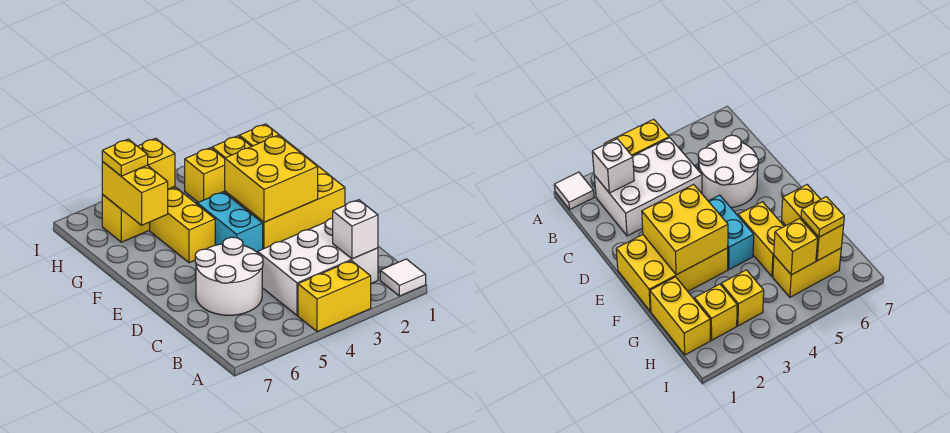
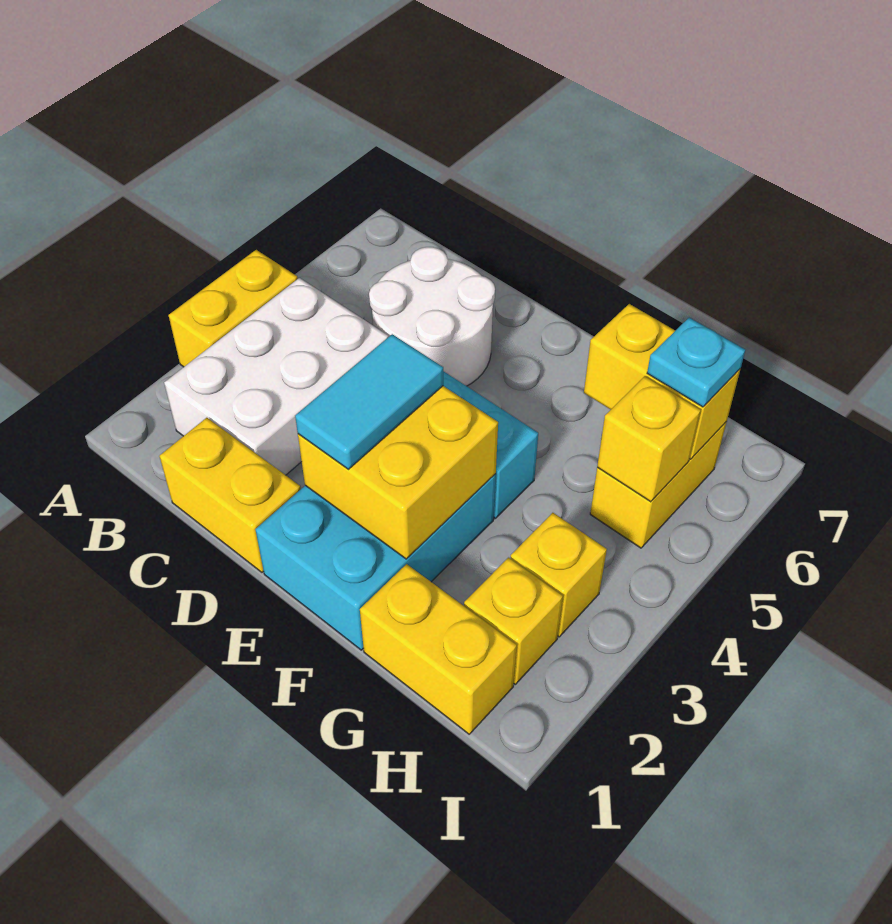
white tile A1 level 1 -> none
white brick B2 level 2 -> none
yellow brick E1:F3 level 1 -> cyan brick E1:F3 level 1
none -> cyan tile E2:E3 level 3
yellow brick F5:G5 level 1 -> yellow brick C1:D1 level 1
yellow plate H6 level 3 -> cyan plate H6 level 3

